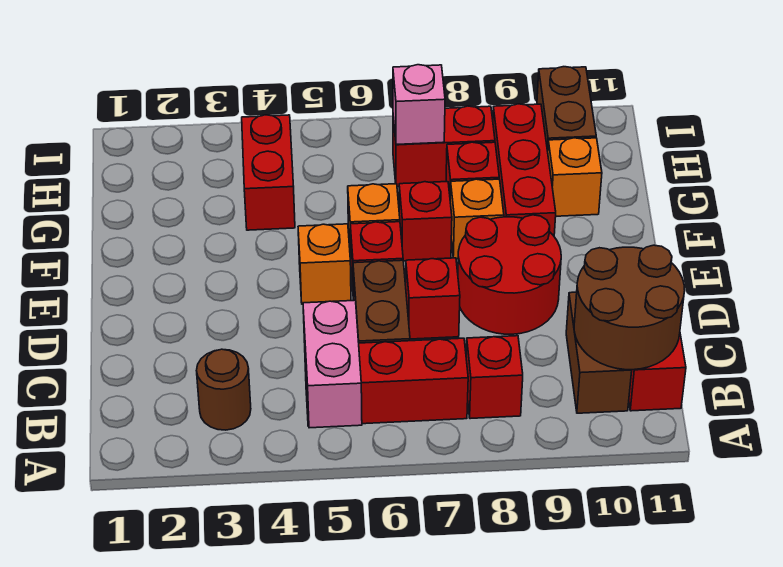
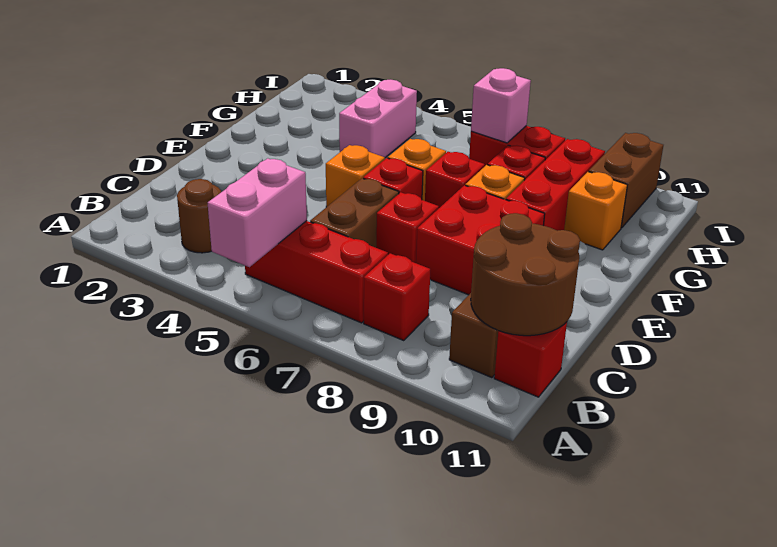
red round brick D8:E9 level 1 -> red brick D8:E9 level 1
red brick G4:H4 level 1 -> pink brick G4:H4 level 1

